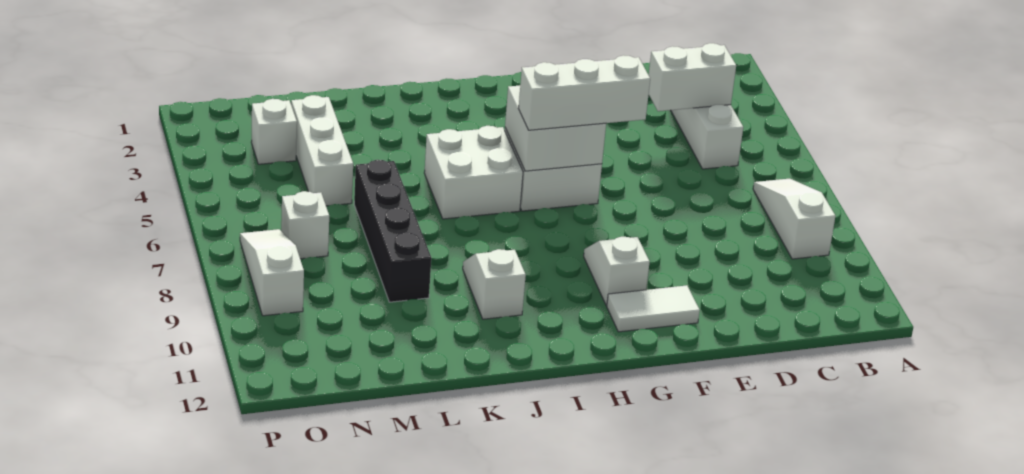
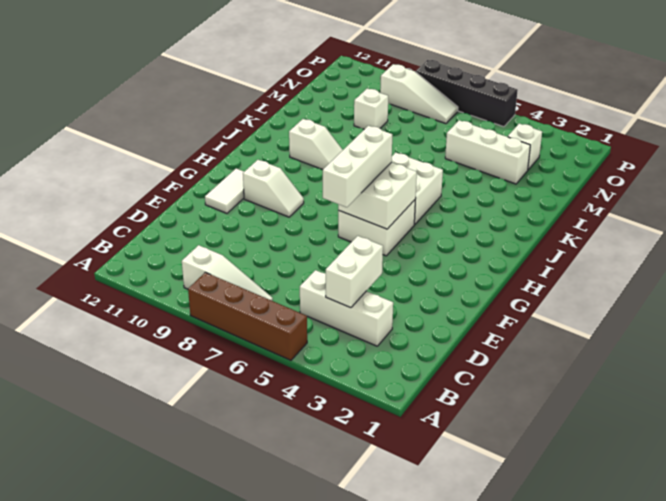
none -> brown brick A5:A8 level 1
black brick L6:L9 level 1 -> black brick P5:P8 level 1
white brick N7 level 1 -> white brick M9 level 1

